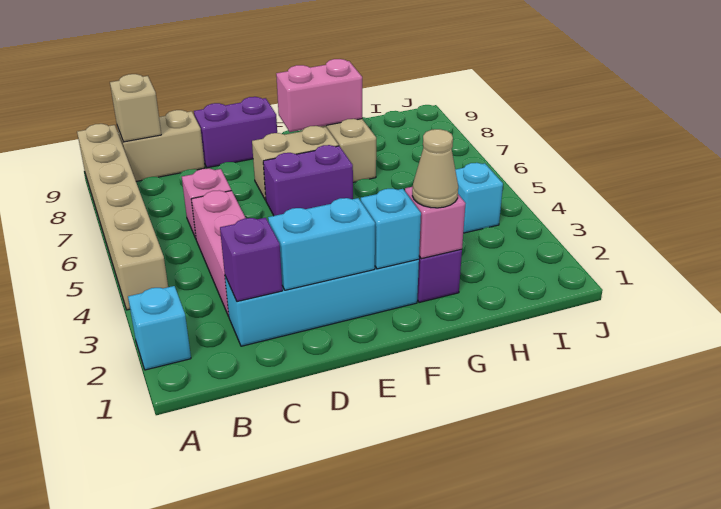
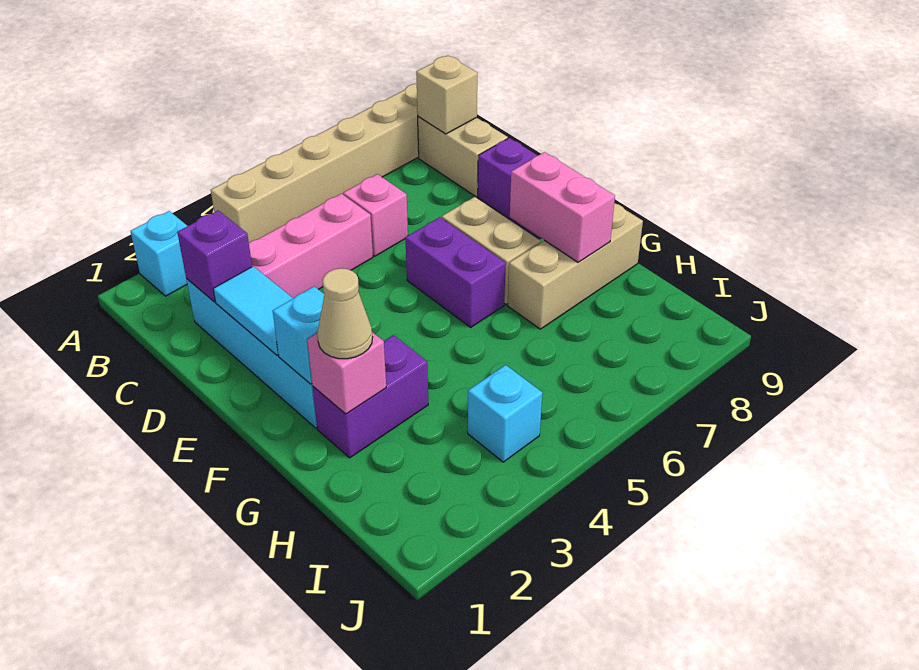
cyan brick D2:E2 level 2 -> cyan tile D2:E2 level 2

